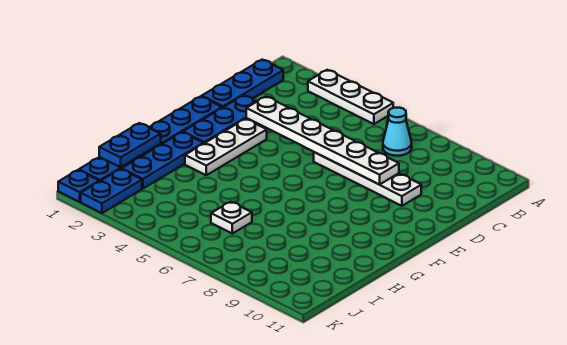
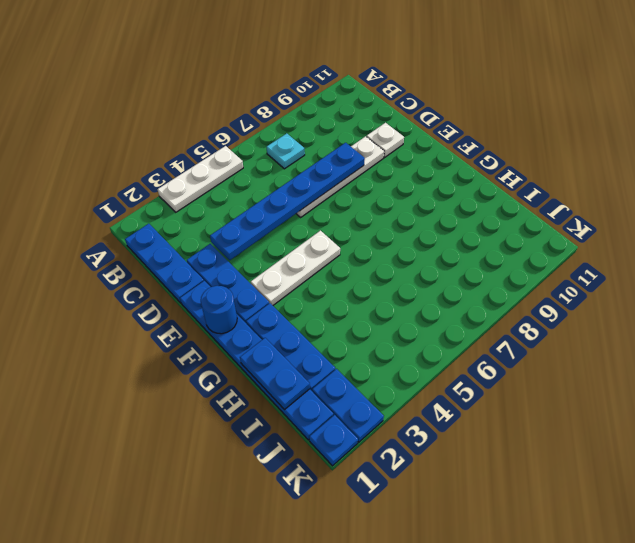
cyan cone B7 level 1 -> cyan plate B7 level 1
white plate D3:D8 level 2 -> blue plate D3:D8 level 2
white plate E3:G3 level 1 -> white plate F3:F5 level 1
none -> blue round brick F1 level 2
white plate I6 level 1 -> white plate D10 level 1

